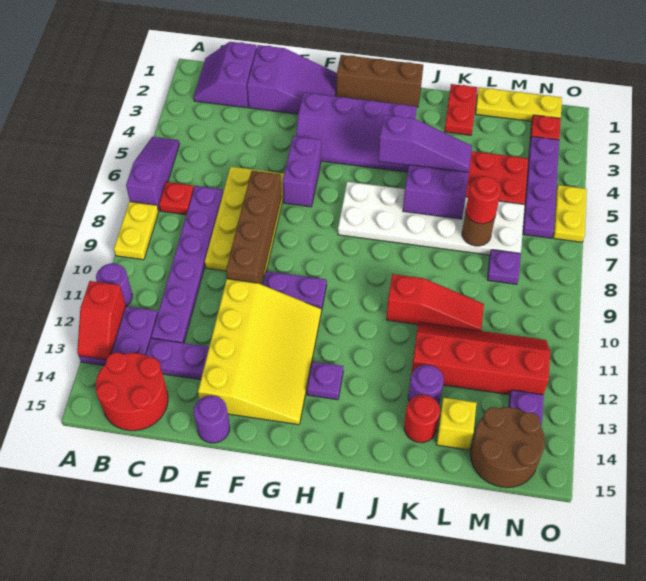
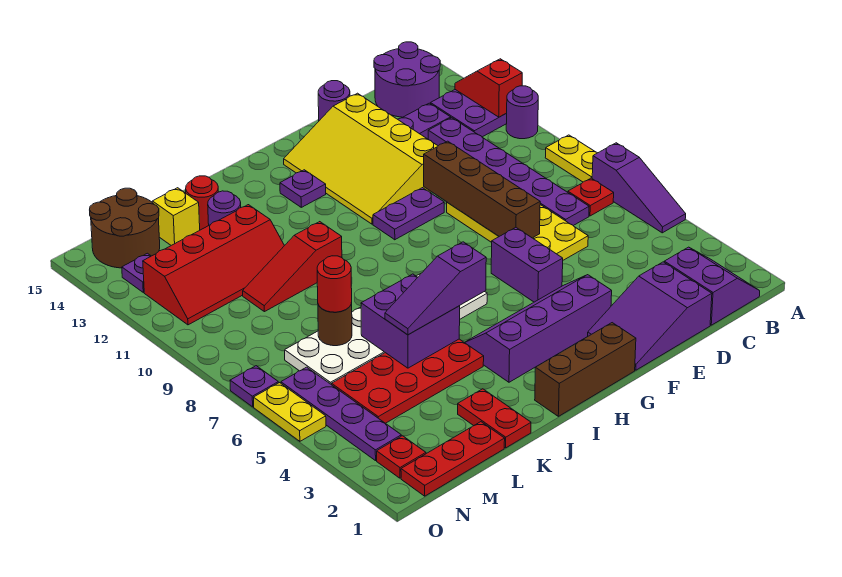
red round brick B14:C15 level 1 -> purple round brick B14:C15 level 1
yellow plate L1:N1 level 1 -> red plate L1:N1 level 1
purple plate M8 level 1 -> purple plate O7 level 1

